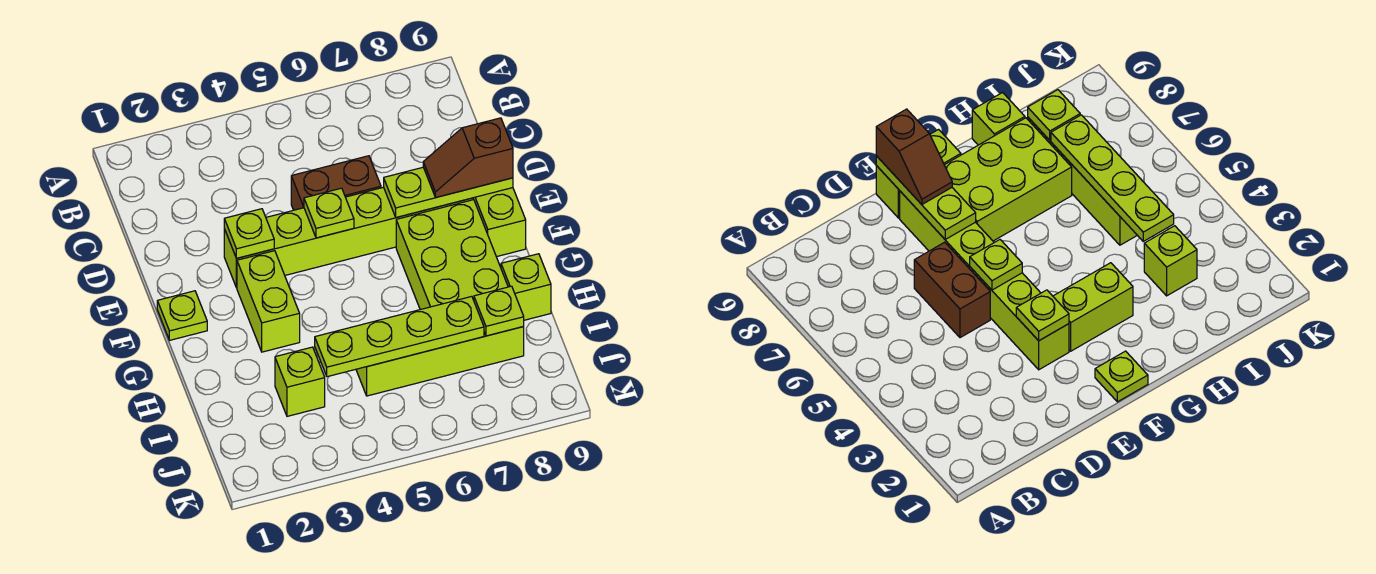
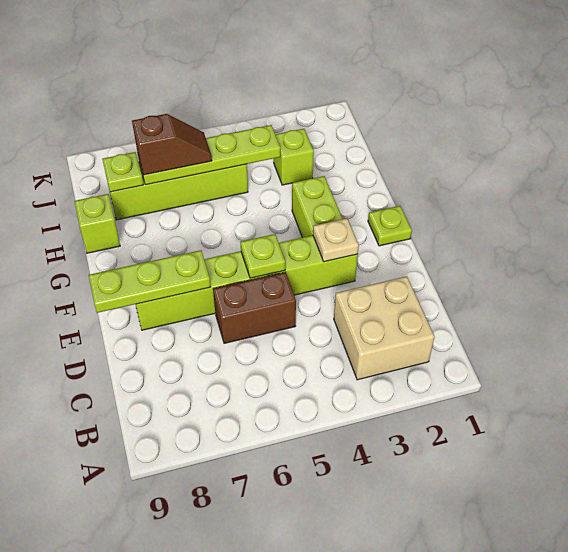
none -> tan brick B2:C3 level 1
lime plate E3 level 2 -> tan plate E3 level 2
brown slope E8:E9 level 3 top 9 -> brown slope I6:I7 level 3 top 7
lime brick E9:F9 level 1 -> none
lime brick F7:H8 level 1 -> none

